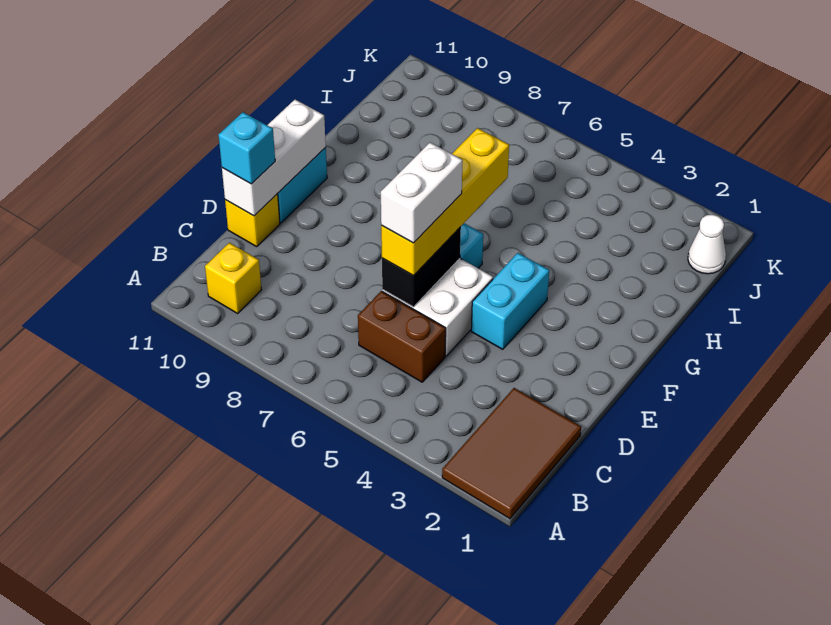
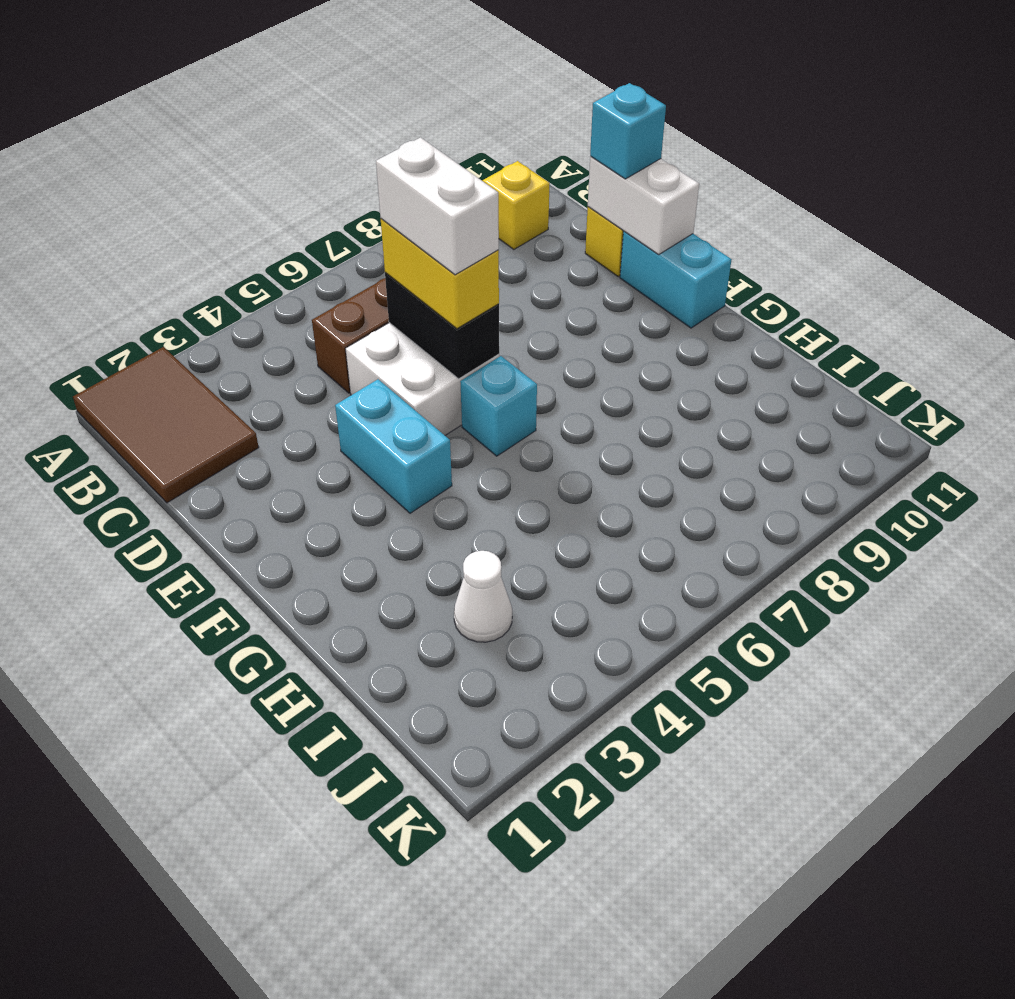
yellow brick D6:G6 level 3 -> yellow brick D6:E6 level 3
white brick D11:F11 level 2 -> white brick D11:E11 level 2
white cone J1 level 1 -> white cone I3 level 1

